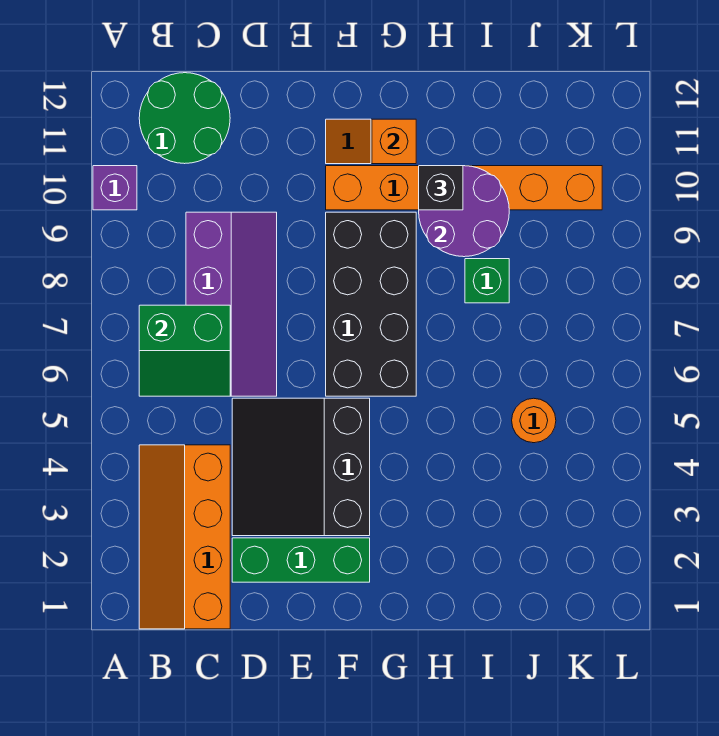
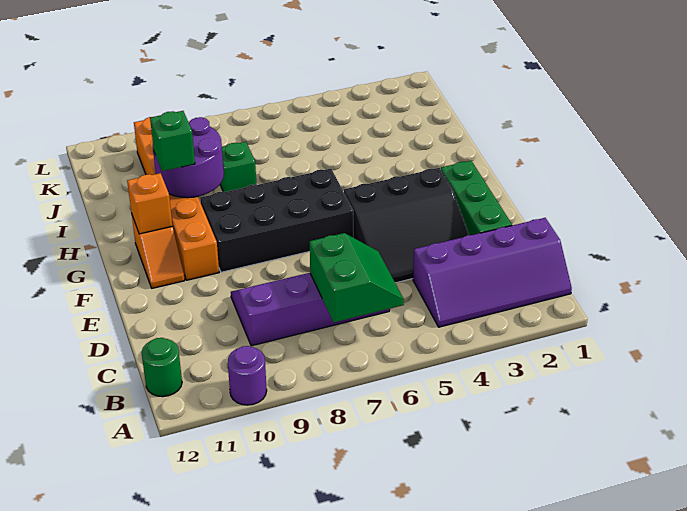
purple brick A10 level 1 -> purple round brick A10 level 1
orange slope B1:C4 level 1 top C -> purple slope B1:C4 level 1 top C
green round brick B11:C12 level 1 -> green round brick B12 level 1
black brick H10 level 3 -> green brick H10 level 3
orange round brick J5 level 1 -> none

